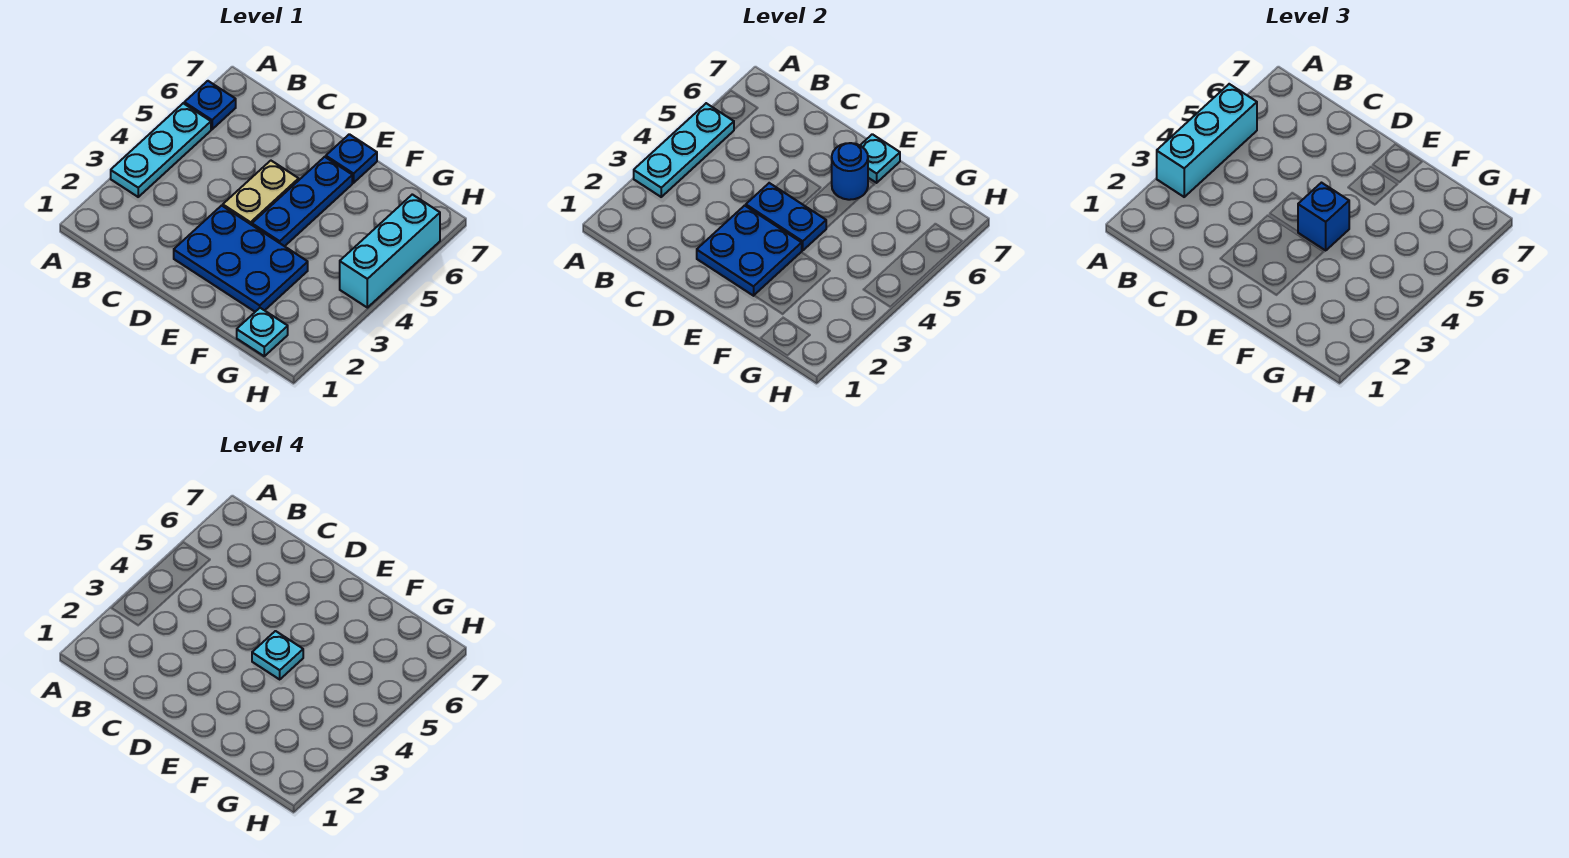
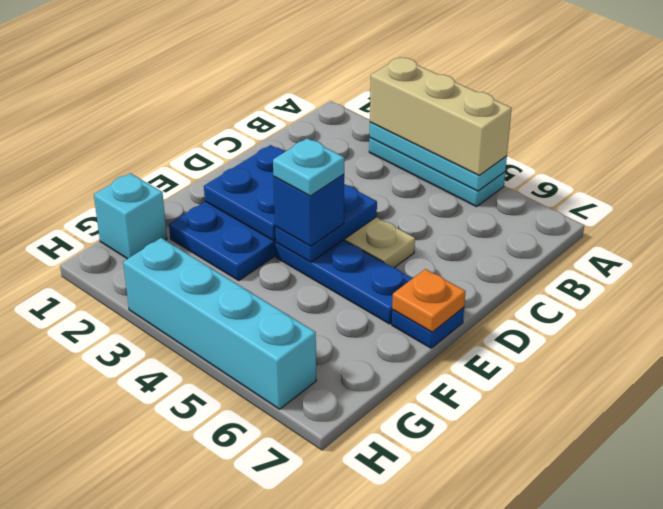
cyan brick A3:A5 level 3 -> tan brick A3:A5 level 3
blue plate A6 level 1 -> none
blue round brick E6 level 2 -> none
cyan plate E7 level 2 -> orange plate E7 level 2
cyan plate G1 level 1 -> cyan brick G1 level 1
cyan brick H4:H6 level 1 -> cyan brick H3:H6 level 1

